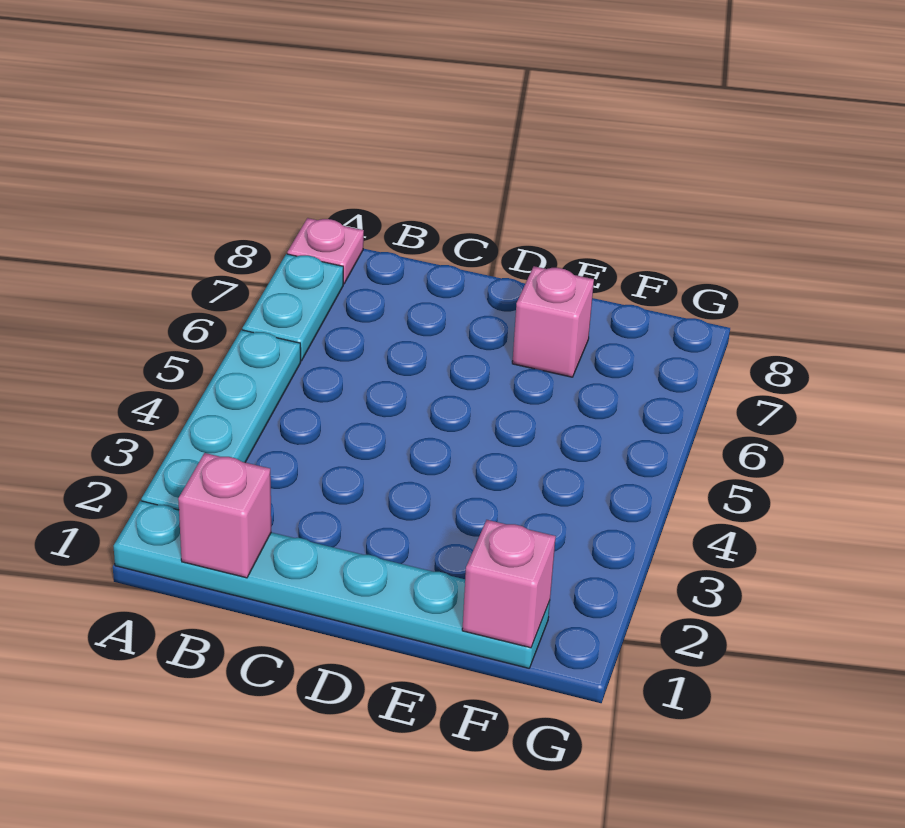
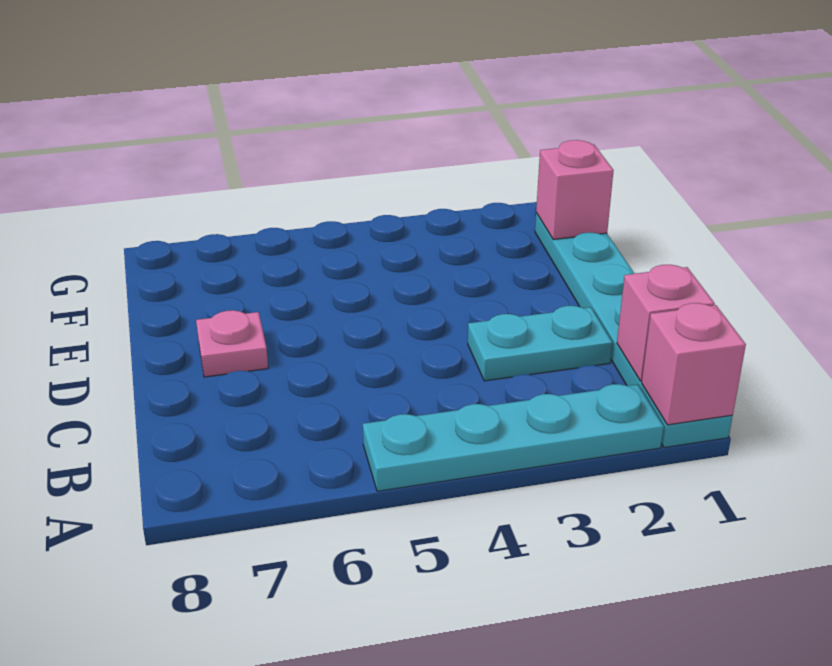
cyan plate A6:A7 level 1 -> cyan plate C2:C3 level 1
pink plate A8 level 1 -> pink plate D7 level 1
pink brick E7 level 1 -> pink brick A1 level 2

